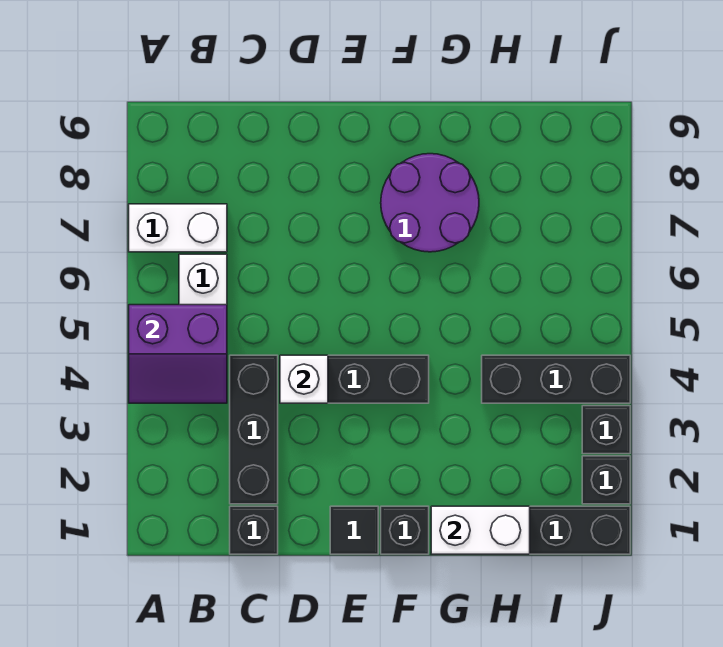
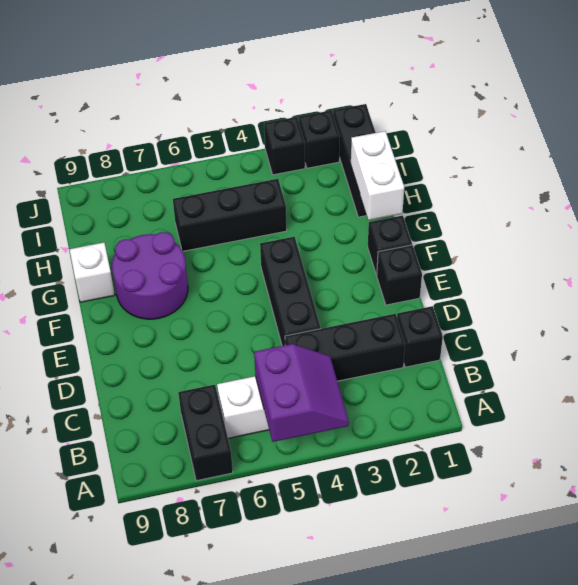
white brick A7:B7 level 1 -> black brick A7:B7 level 1
white brick D4 level 2 -> white brick G9 level 1
black tile E1 level 1 -> black brick E1 level 1
black brick H4:J4 level 1 -> black brick H4:H6 level 1

